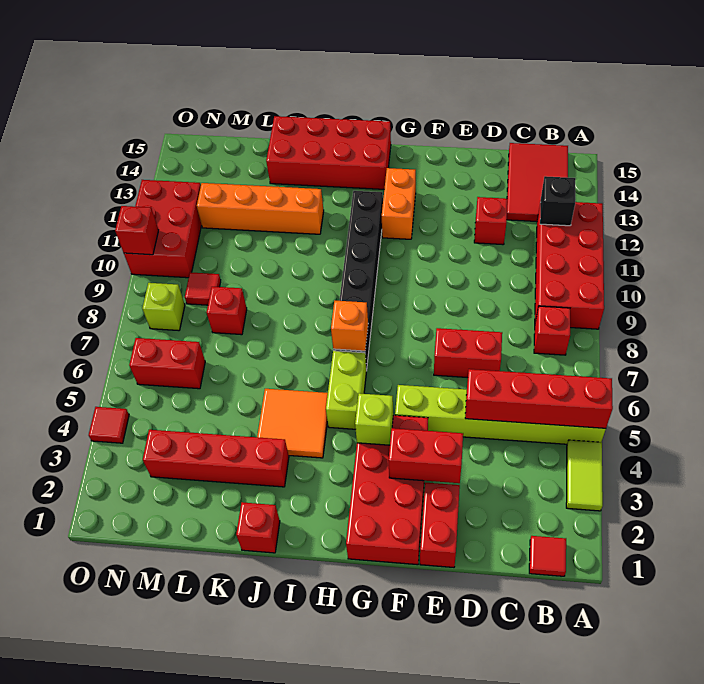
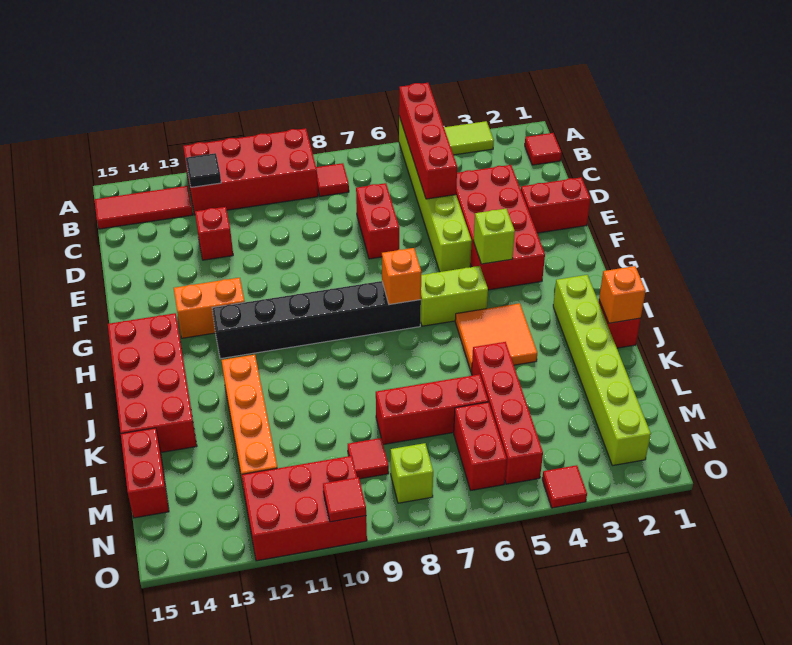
red brick B8 level 1 -> red tile B8 level 1
black brick B12 level 2 -> black tile B12 level 2
red tile B13:C15 level 1 -> red tile B13:B15 level 1
red brick E3:F3 level 2 -> red brick L15:M15 level 1
red brick F1:G4 level 1 -> red brick D3:G4 level 1
none -> lime brick I2:N2 level 1
none -> orange brick J1 level 2
red brick J3:M3 level 1 -> red brick K5:N5 level 1
red brick L8 level 1 -> red brick L6:L8 level 1
red brick O10 level 2 -> red tile O10 level 2

